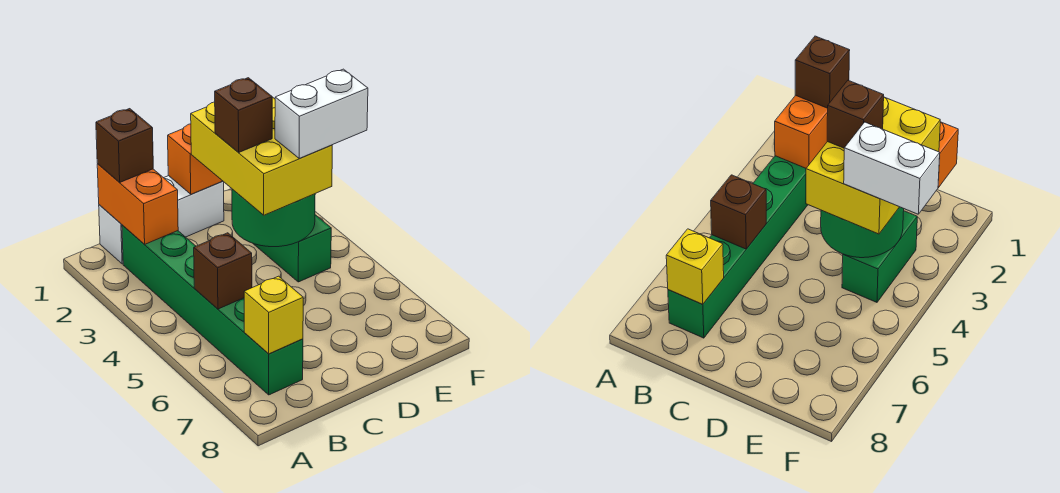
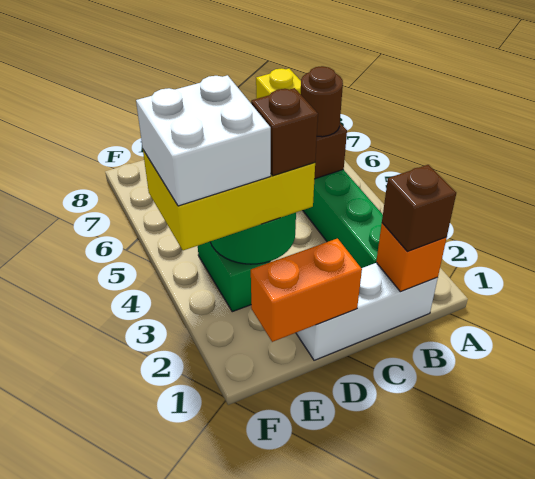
orange brick B1:B2 level 2 -> orange brick B1 level 2
none -> brown round brick B5 level 3
yellow brick D2:E4 level 3 -> yellow brick D3:F4 level 3
white brick E4:F4 level 4 -> white brick E3:F4 level 4

